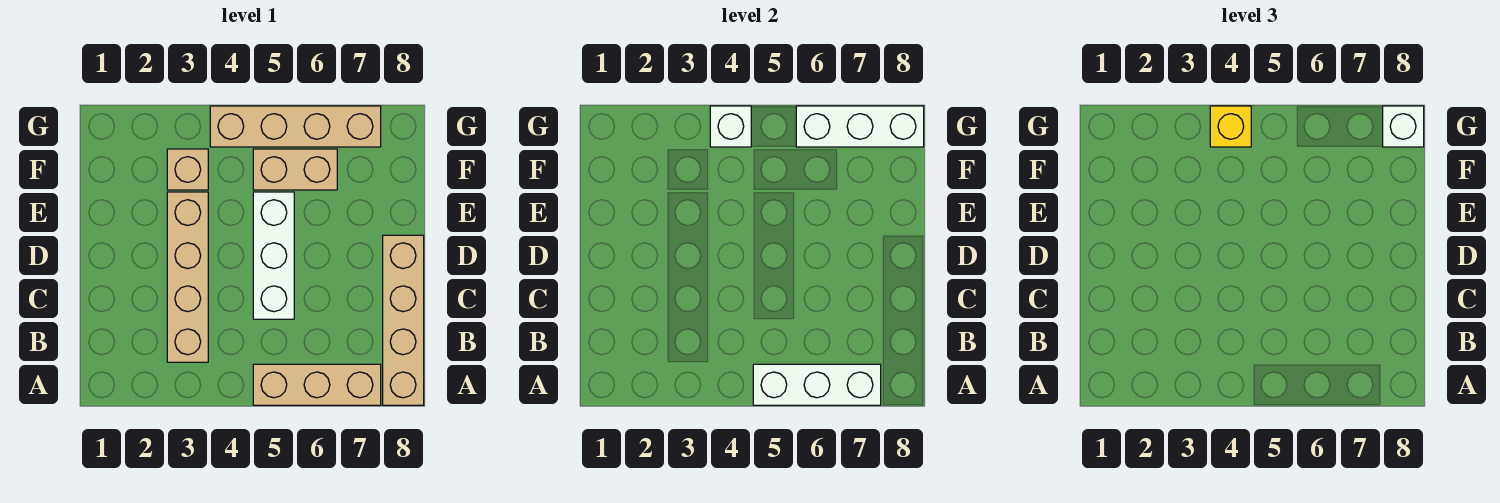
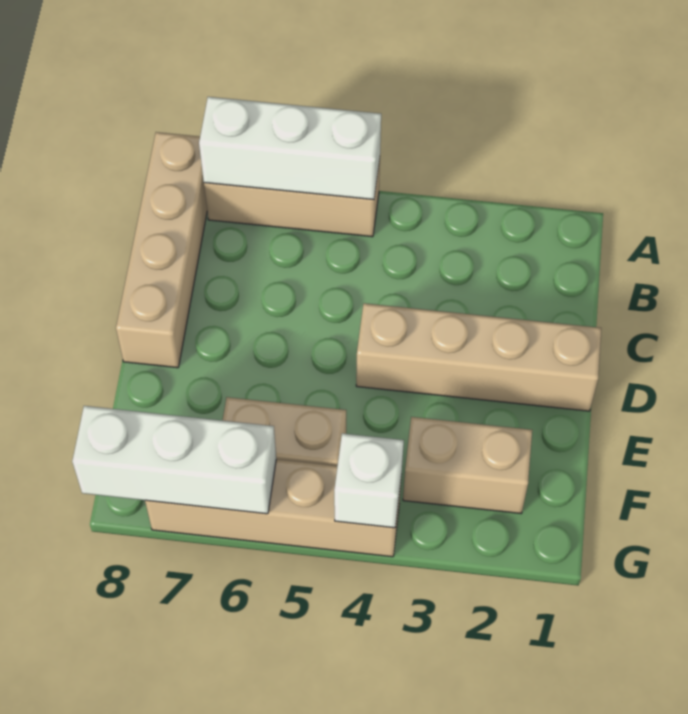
tan brick B3:E3 level 1 -> tan brick D1:D4 level 1
white brick C5:E5 level 1 -> none
tan brick F3 level 1 -> tan brick F2:F3 level 1
yellow brick G4 level 3 -> none
white brick G8 level 3 -> none

